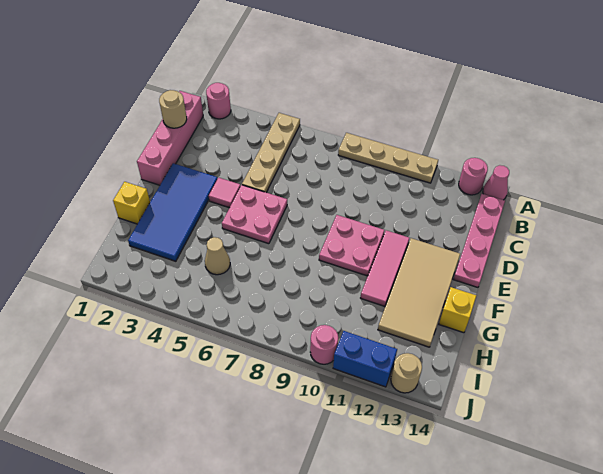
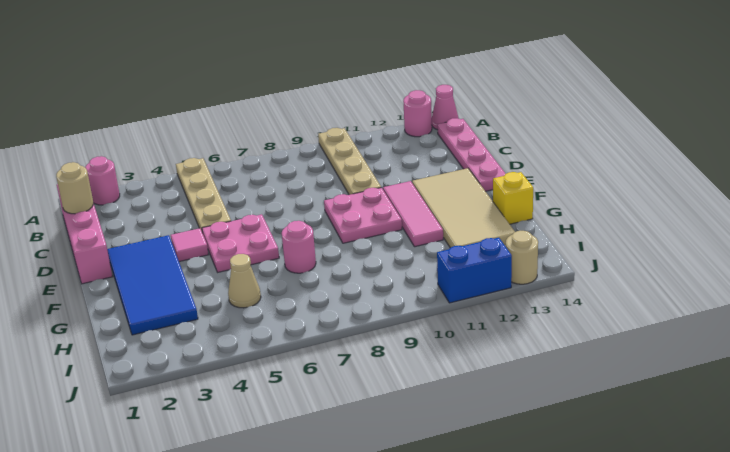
tan plate A8:A11 level 1 -> tan plate A10:D10 level 1
yellow brick G1 level 1 -> none
pink round brick J10 level 1 -> pink round brick G7 level 1

